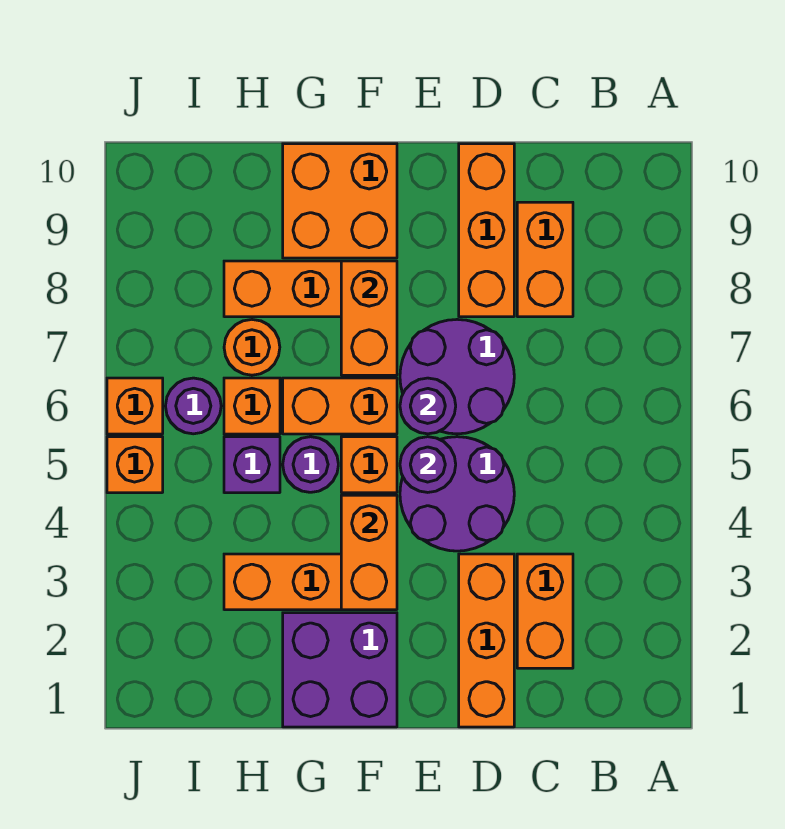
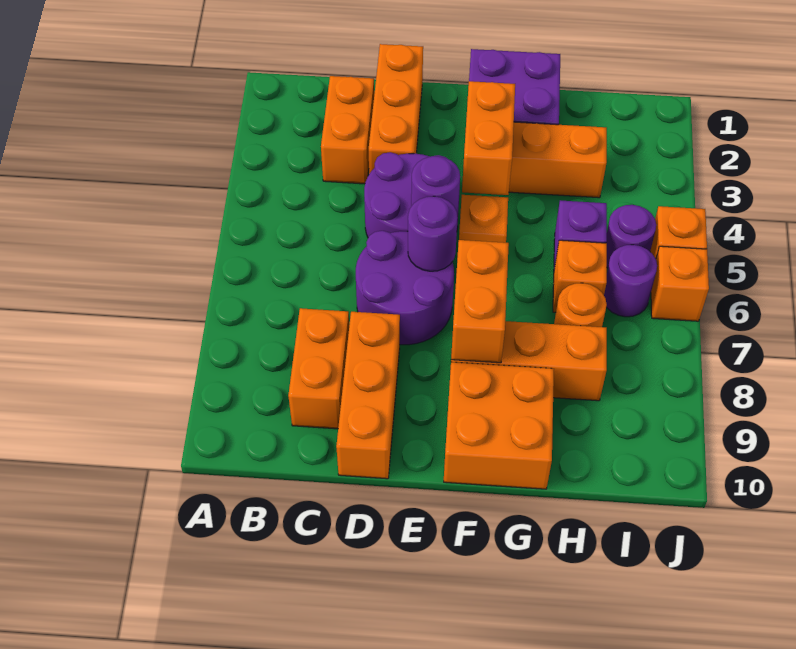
orange brick F6:G6 level 1 -> none
purple round brick G5 level 1 -> purple round brick I5 level 1

